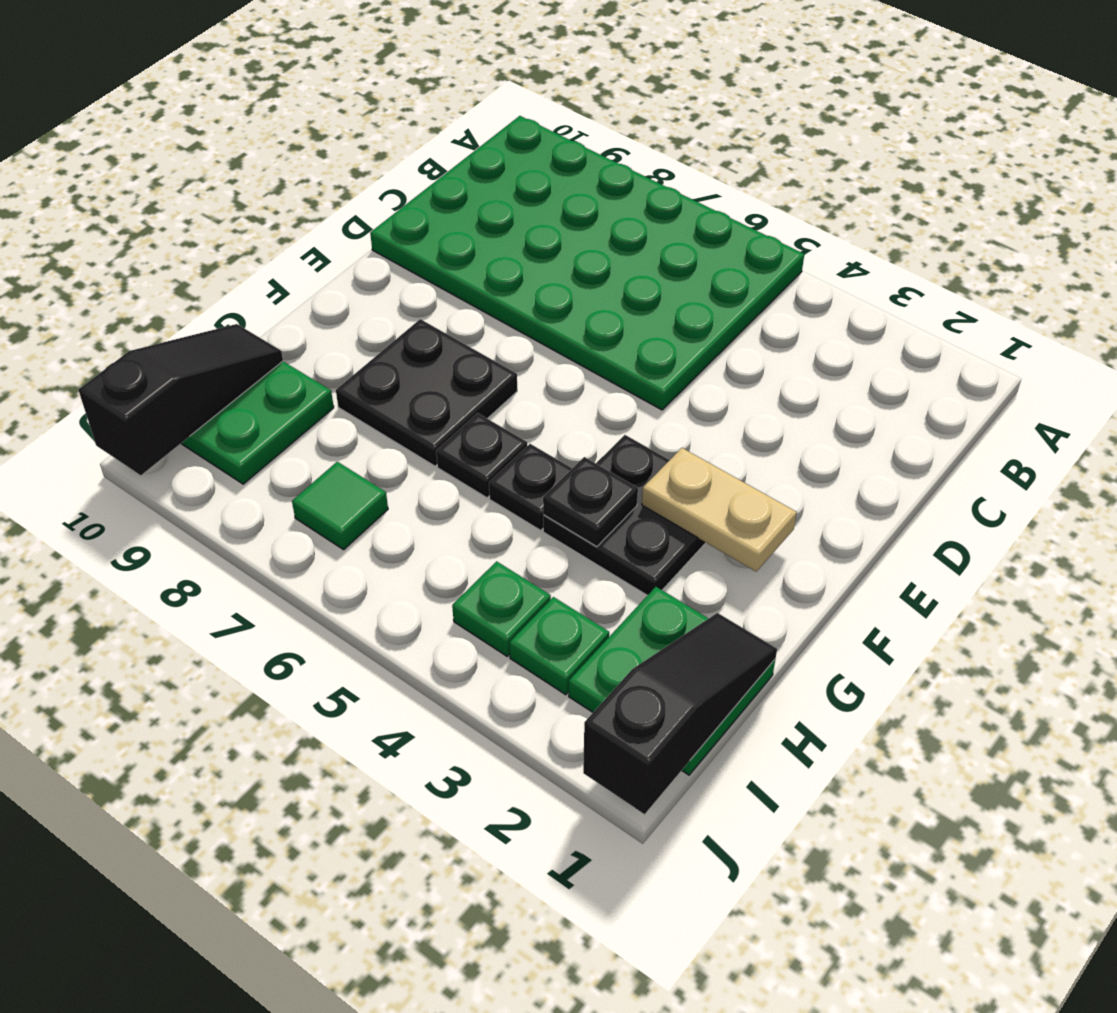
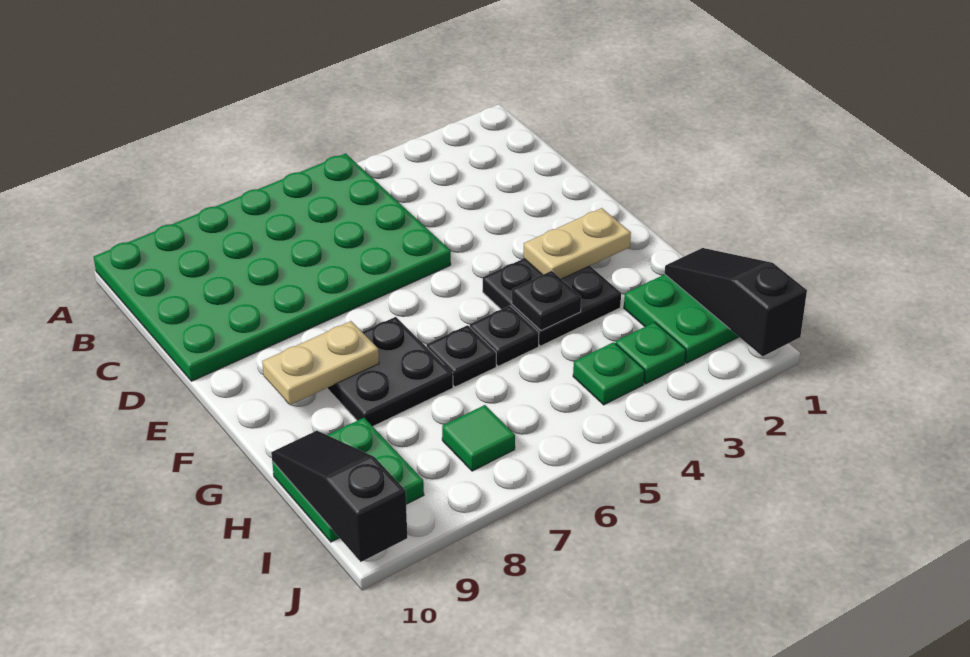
none -> tan plate F8:F9 level 2

